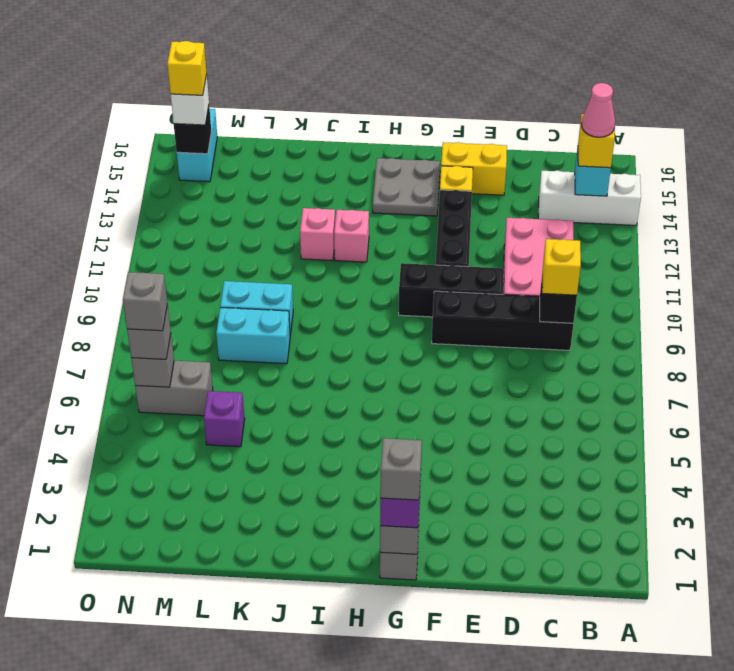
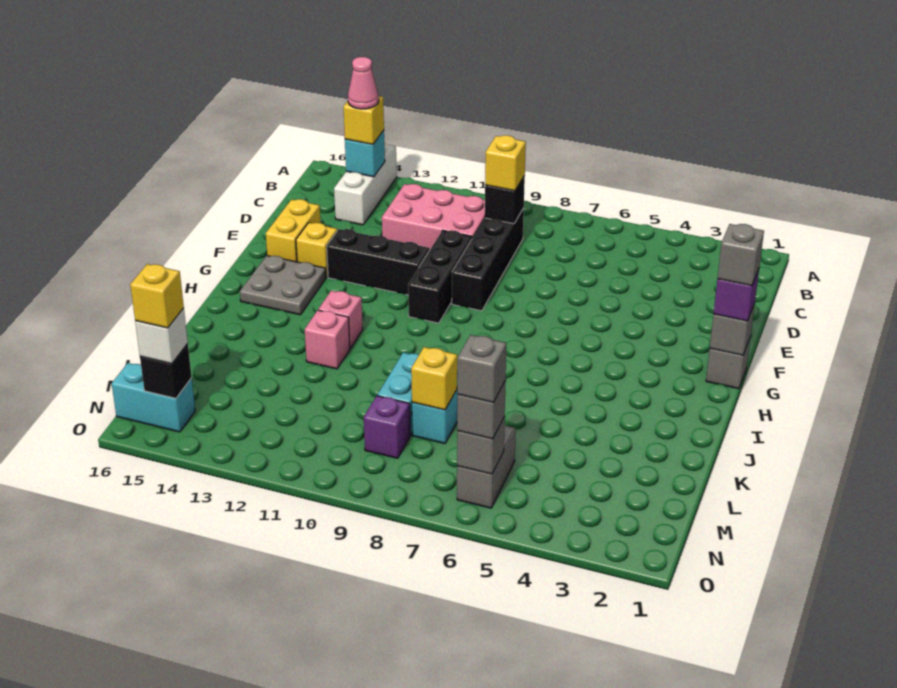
purple brick L5 level 1 -> purple brick M9 level 1
none -> yellow brick L8 level 2

